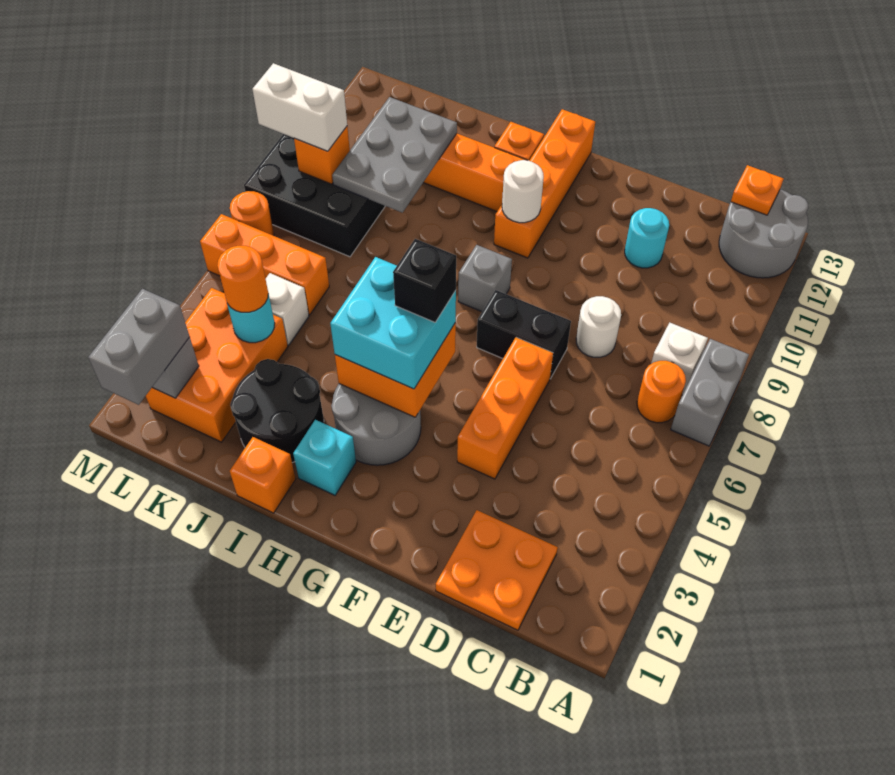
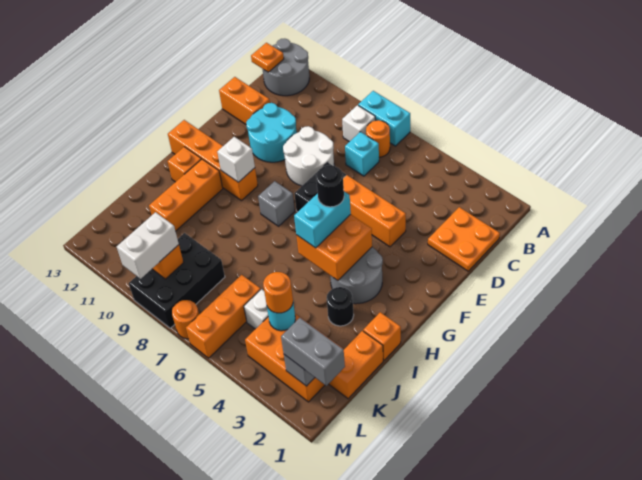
grey brick A7:A8 level 1 -> cyan brick A7:A8 level 1
white round brick D8 level 1 -> white round brick D8:E9 level 1
cyan round brick D11 level 1 -> cyan round brick D10:E11 level 1
none -> orange brick D12:D13 level 1
cyan brick G4:H5 level 3 -> cyan brick G5:H5 level 3
black brick G5 level 4 -> black round brick G5 level 4
white round brick G10 level 2 -> white brick G10 level 2
cyan brick H2 level 1 -> cyan brick C7 level 1
black round brick I2:J3 level 1 -> black round brick I3 level 1
none -> orange brick J1:K1 level 1
grey plate J9:K11 level 2 -> none

